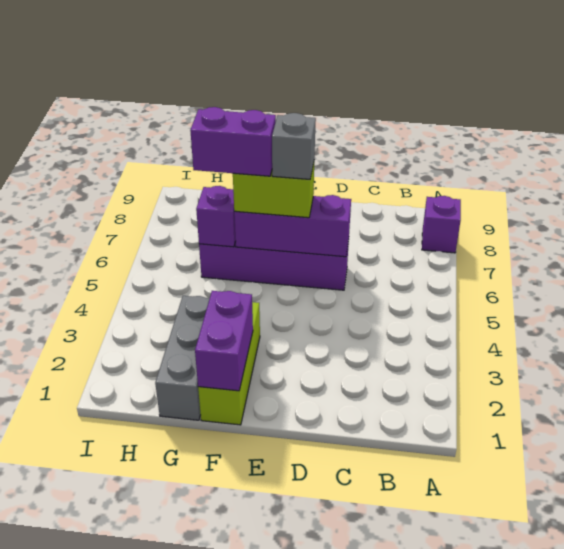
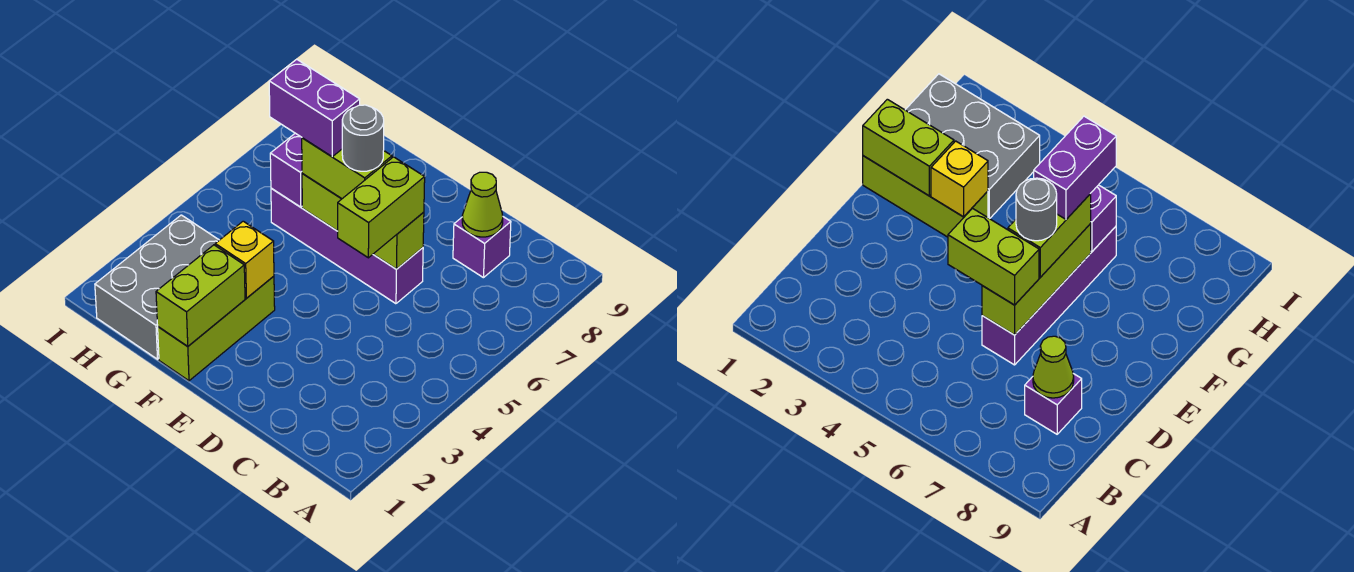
purple brick A8 level 1 -> purple brick C8 level 1
none -> lime cone C8 level 2
none -> lime brick D5:D6 level 3
purple brick D6:F6 level 2 -> lime brick D6:F6 level 2
grey brick E6 level 4 -> grey round brick E6 level 4
purple brick F1:F2 level 2 -> lime brick F1:F2 level 2
none -> yellow brick F3 level 2
grey brick G1:G3 level 1 -> grey brick G1:H3 level 1

